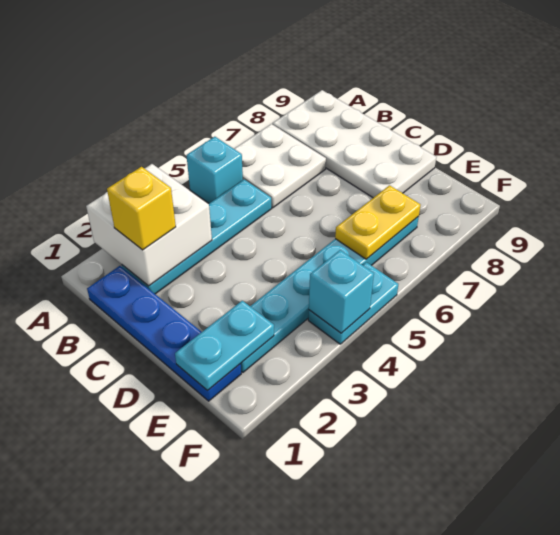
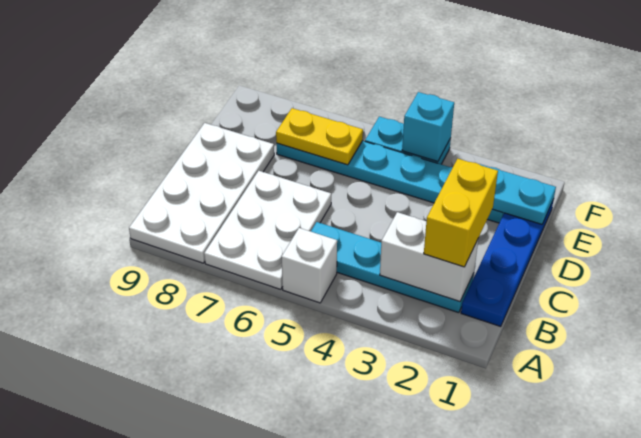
white brick A2:B3 level 2 -> white brick B2:B3 level 2
cyan brick A5 level 1 -> white brick A5 level 1
white plate A6:B7 level 1 -> white plate A6:C7 level 1
yellow brick B2 level 3 -> yellow brick B2:C2 level 3

